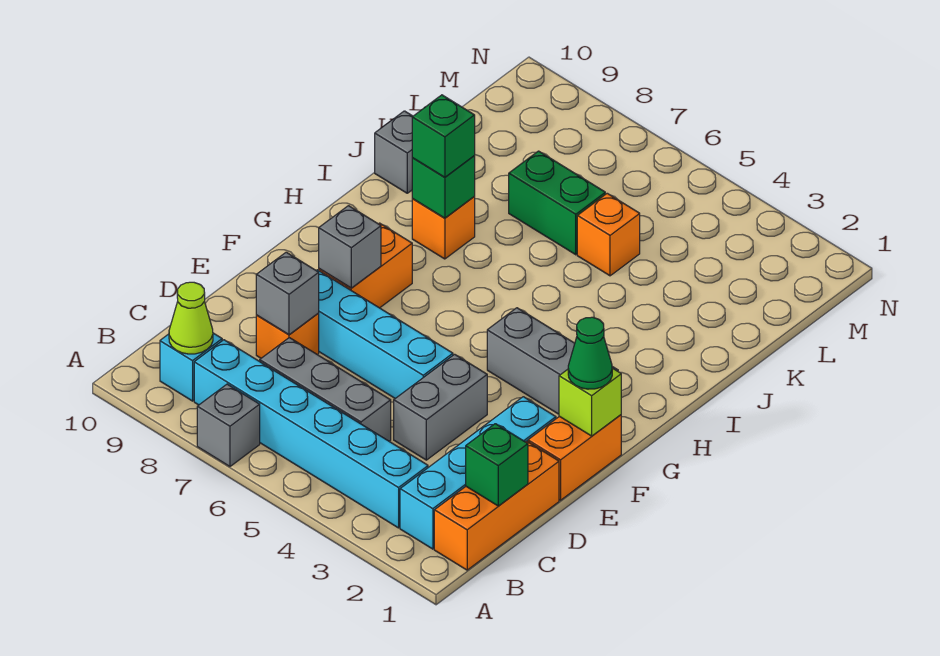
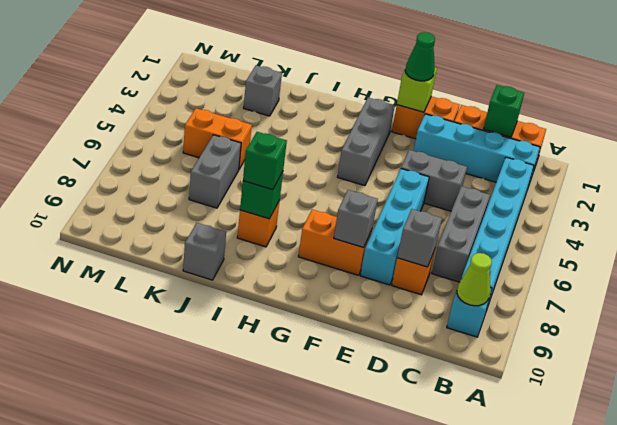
grey brick A7 level 1 -> grey brick K2 level 1
orange brick K5 level 1 -> orange brick K5:L5 level 1
green brick K6:K7 level 1 -> grey brick K6:K7 level 1

